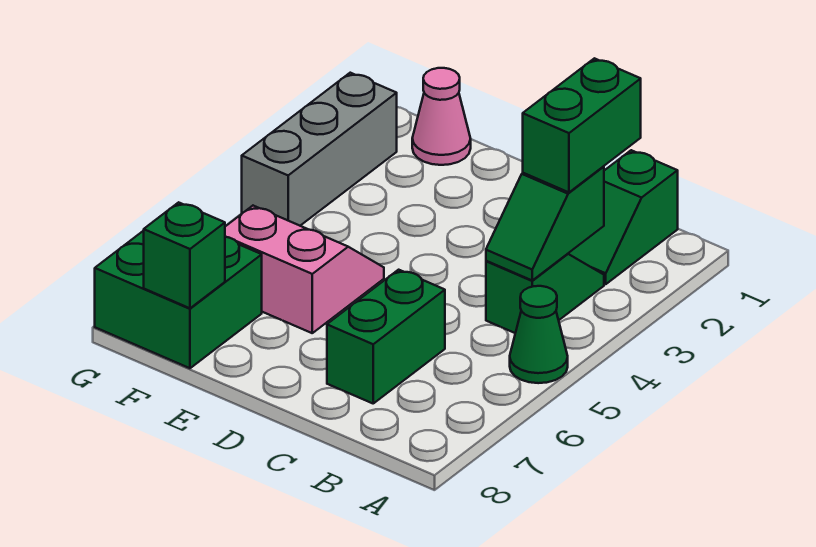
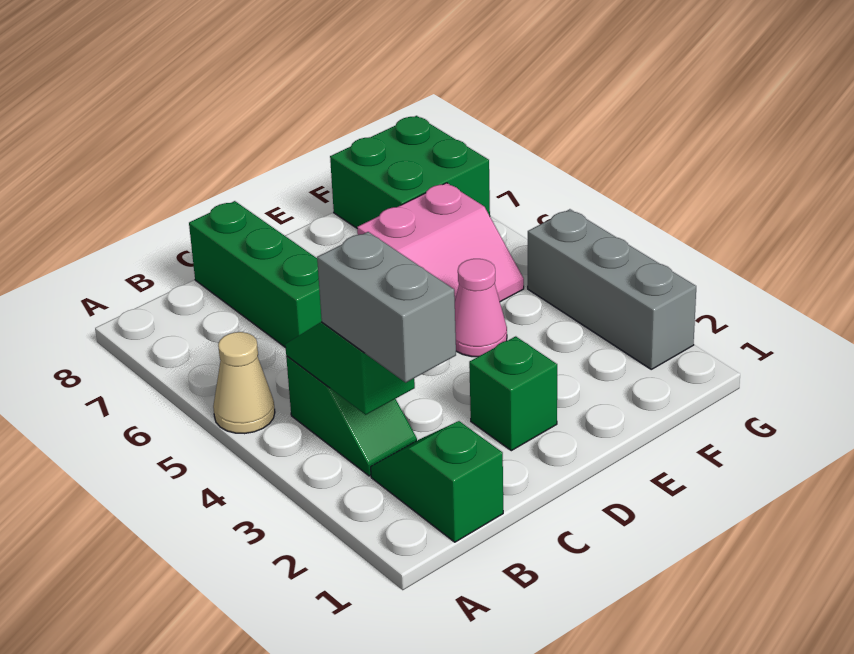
green cone A5 level 1 -> tan cone A5 level 1
green brick B2:B3 level 3 -> grey brick B2:B3 level 3
green brick C6:C7 level 1 -> green brick C6:C8 level 1
pink cone F1 level 1 -> pink cone E4 level 1
green brick F8 level 2 -> green brick D2 level 1

